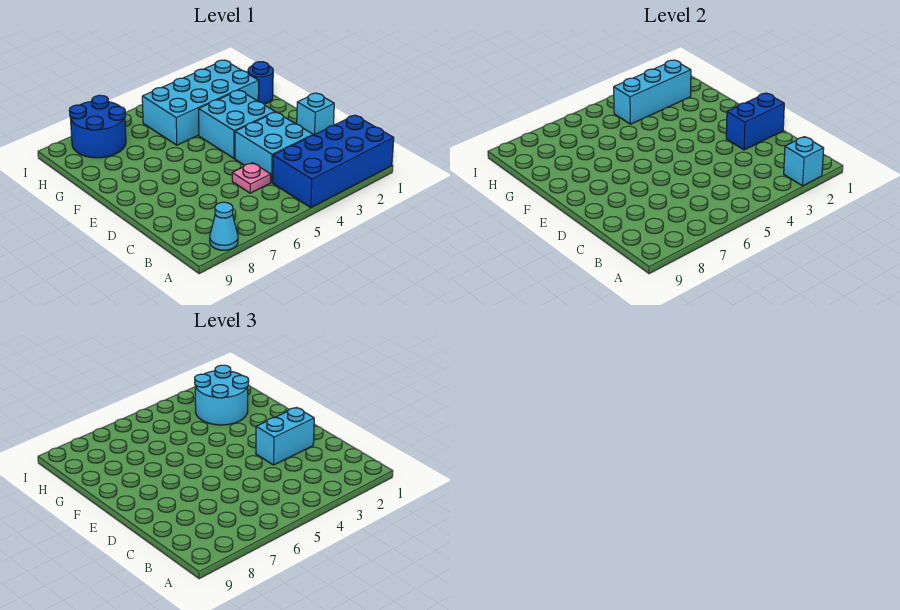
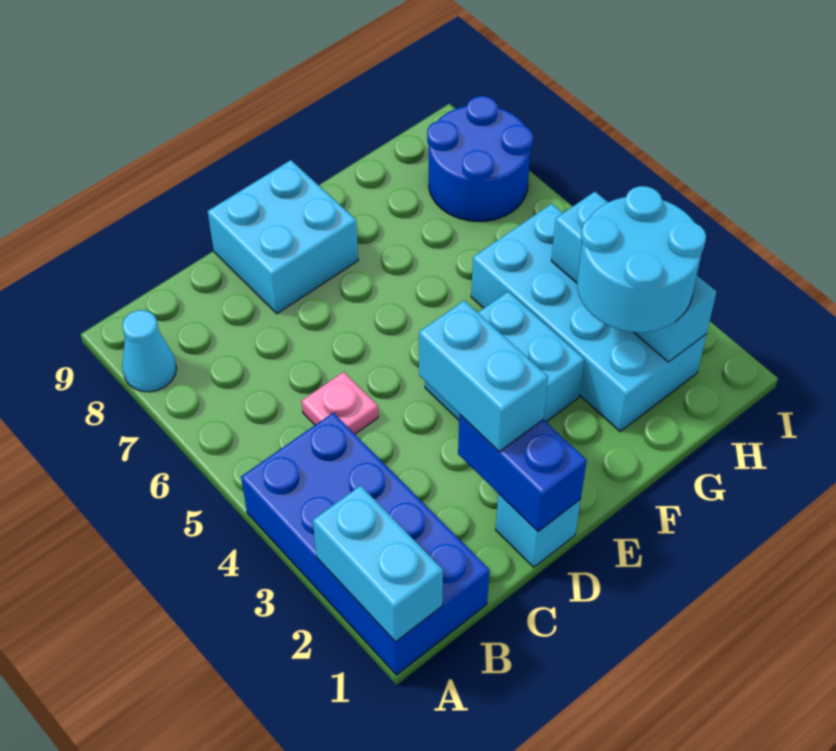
cyan brick A2 level 2 -> cyan brick A1:A2 level 2
cyan brick C3:D4 level 1 -> cyan brick D8:E9 level 1
blue round brick G1 level 1 -> none

